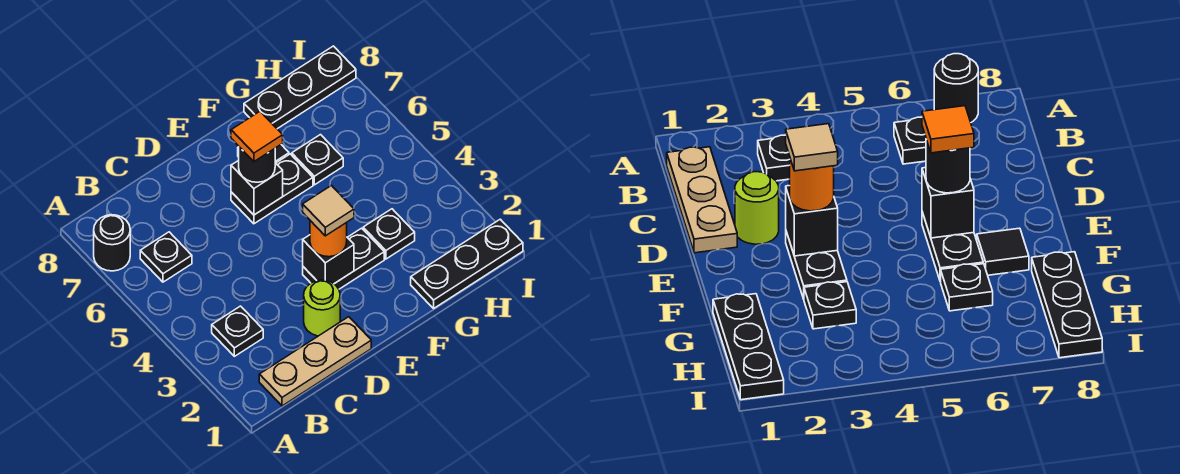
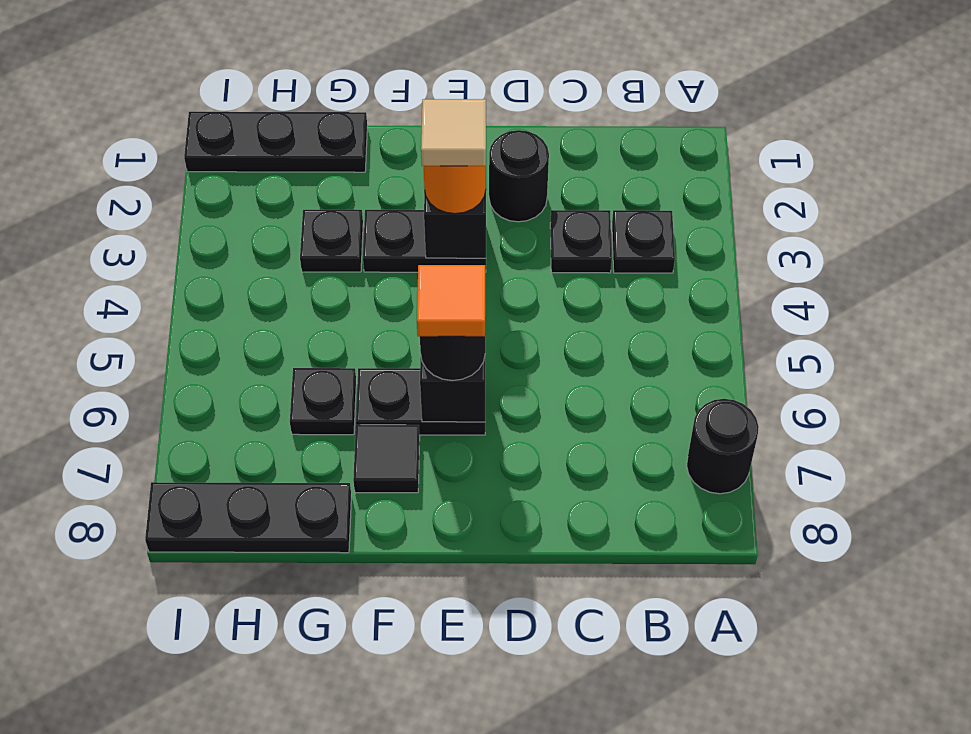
tan plate B1:D1 level 1 -> none
black plate B6 level 1 -> black plate C3 level 1
lime round brick D2 level 1 -> black round brick D2 level 1

